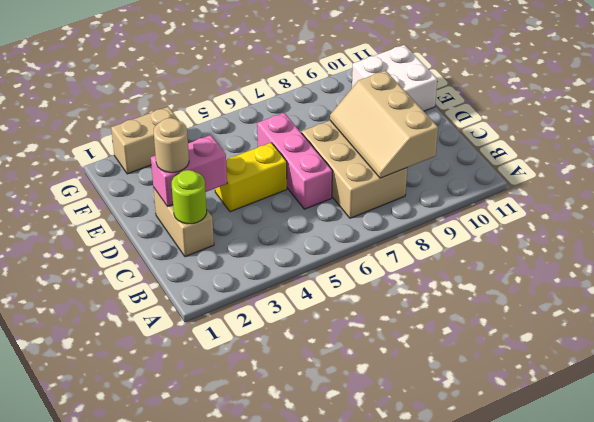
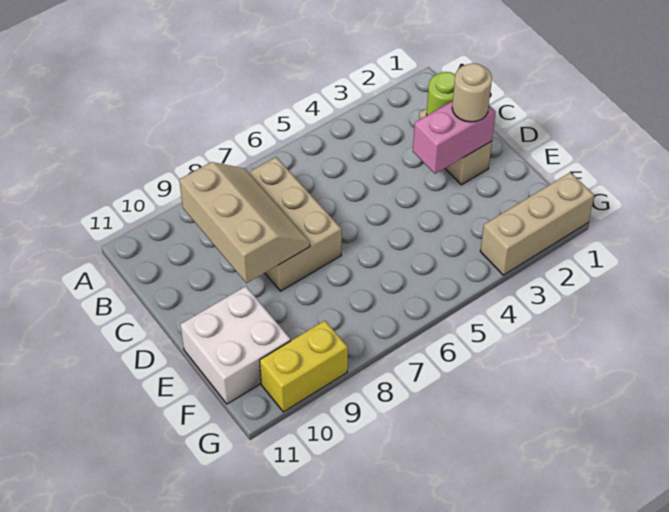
pink brick C6:E6 level 1 -> none
yellow brick D4:D5 level 1 -> yellow brick G9:G10 level 1
tan brick G2:G3 level 1 -> tan brick G1:G3 level 1

